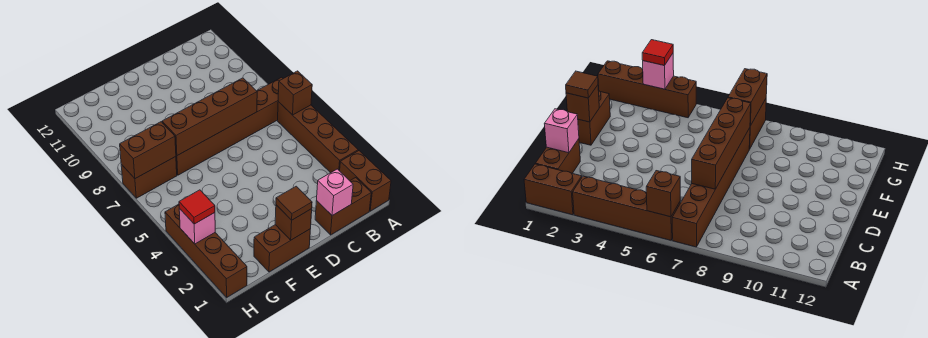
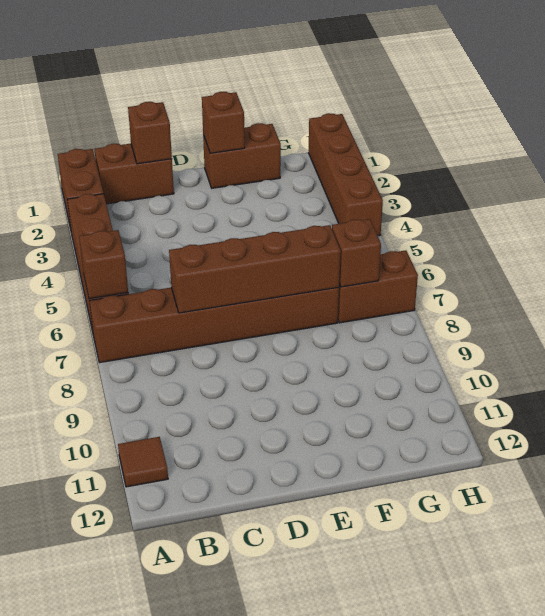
pink brick C1 level 2 -> brown brick C1 level 2
brown tile E1 level 3 -> brown tile A11 level 1
brown brick G7:H7 level 2 -> brown brick G7 level 2
pink brick H3 level 2 -> none
red tile H3 level 3 -> none

